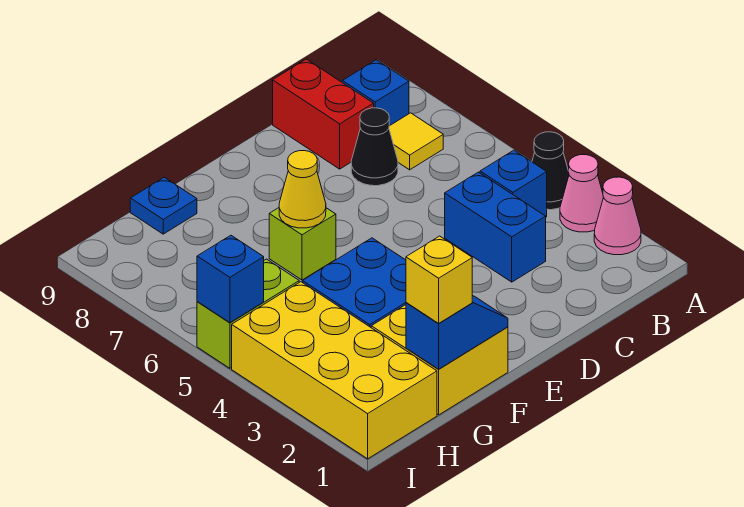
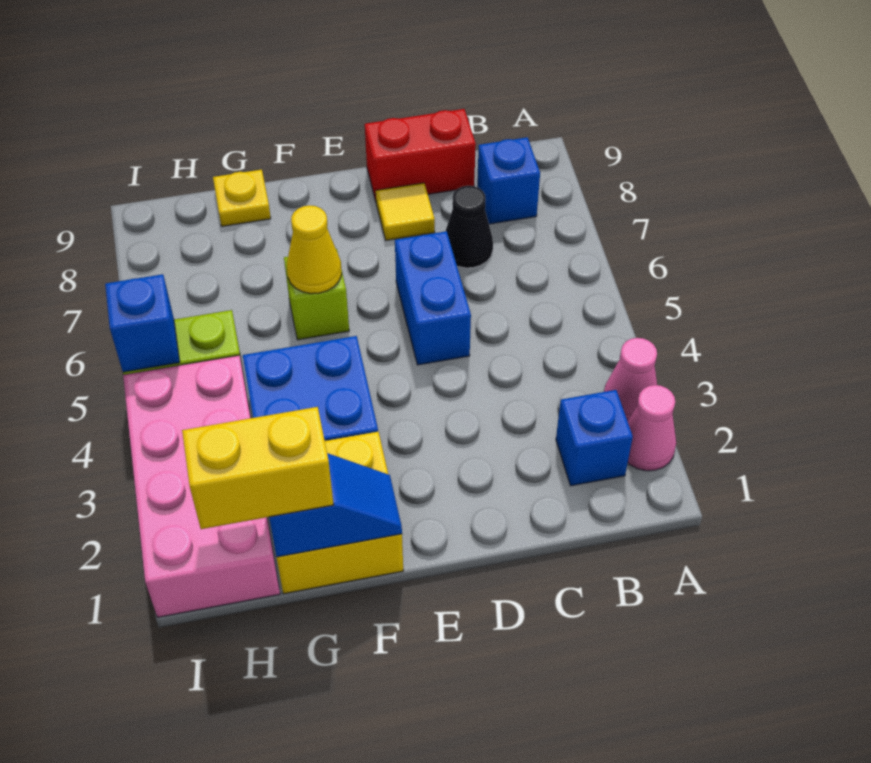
black cone A4 level 1 -> none
blue brick B4 level 1 -> blue brick B2 level 1
yellow tile B7 level 1 -> yellow tile D8 level 1
blue brick C3:C4 level 1 -> blue brick D5:D6 level 1
red brick C8:C9 level 1 -> red brick C9:D9 level 1
yellow brick G1 level 3 -> yellow brick G1:H1 level 3
blue plate G9 level 1 -> yellow plate G9 level 1
yellow brick H1:I4 level 1 -> pink brick H1:I4 level 1

